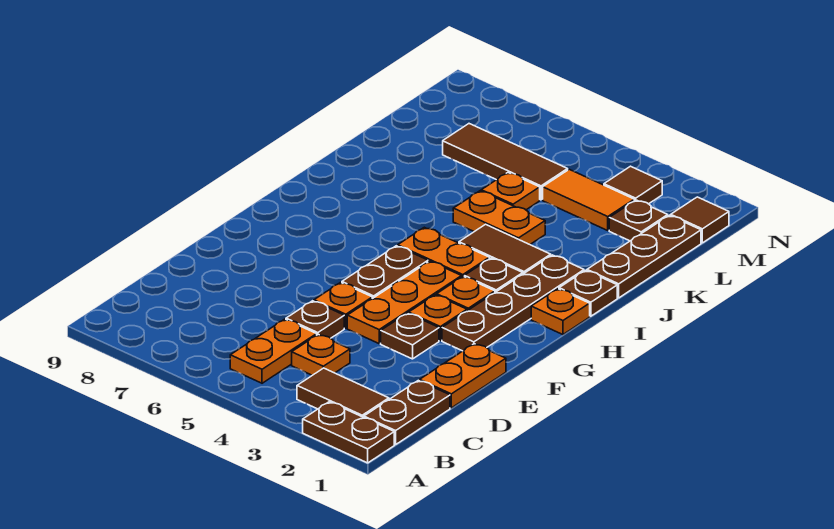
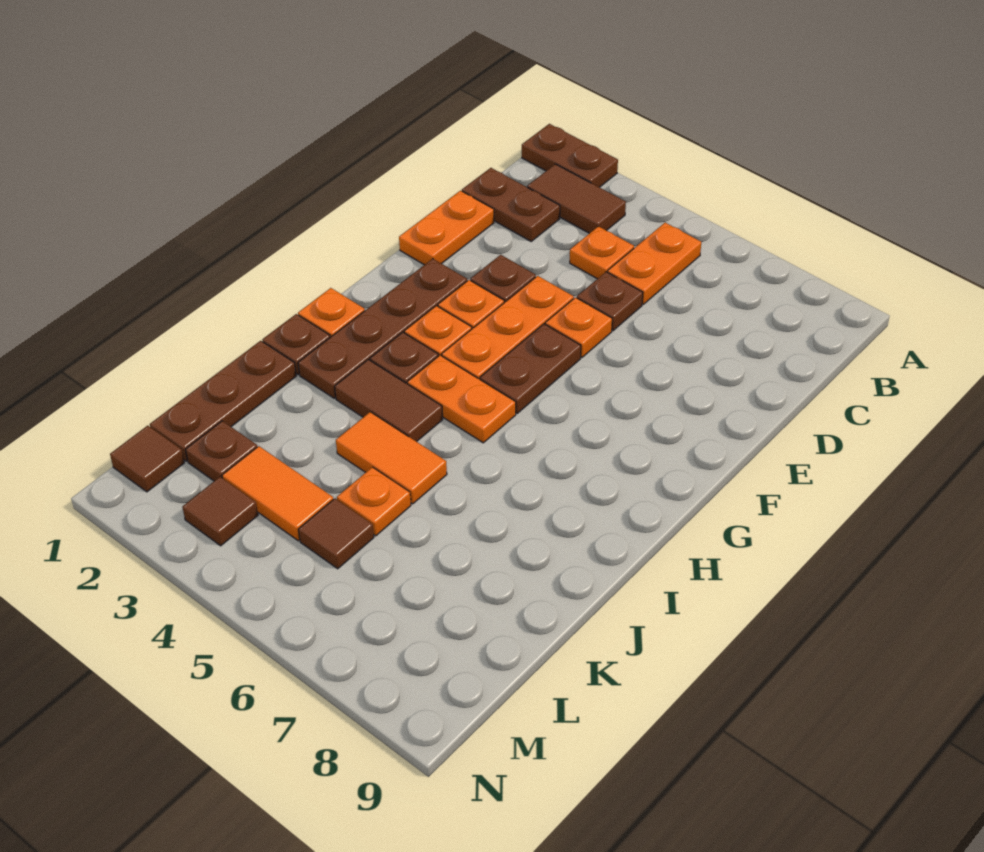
brown plate B1:C1 level 1 -> brown plate C1:C2 level 1
orange plate J4:J5 level 1 -> orange tile J4:J5 level 1
brown tile L5:L7 level 1 -> brown tile L5 level 1

